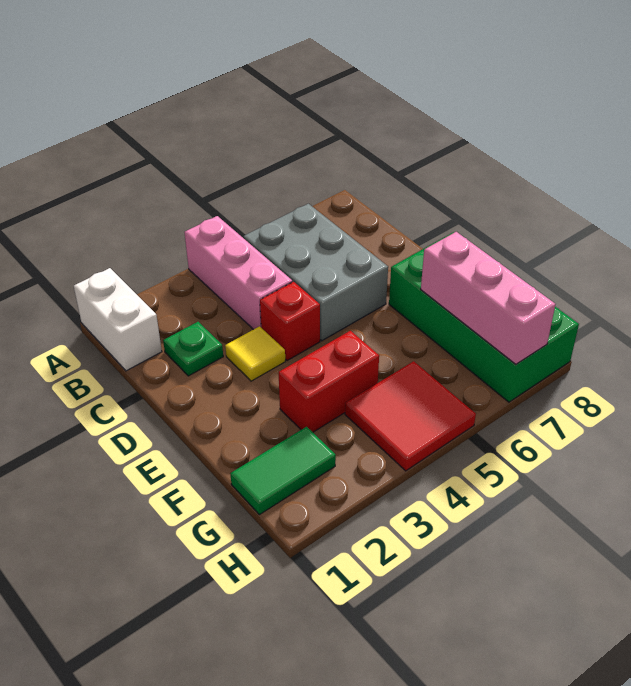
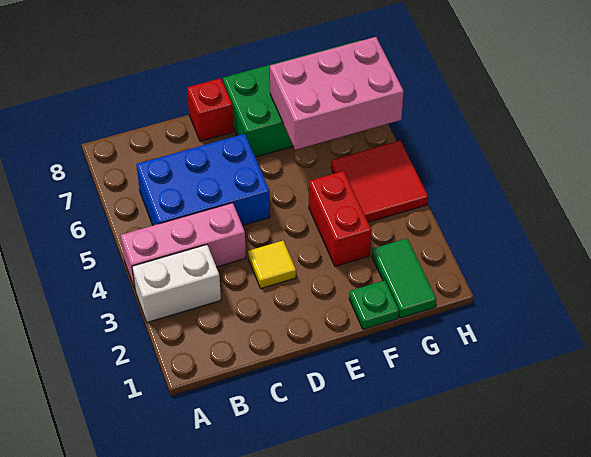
white brick A1:B1 level 1 -> white brick A3:B3 level 1
grey brick B5:D6 level 1 -> blue brick B5:D6 level 1
green plate C2 level 1 -> green plate F1 level 1
red brick D4 level 1 -> red brick D8 level 1
pink brick F7:H7 level 2 -> pink brick F6:H7 level 2

